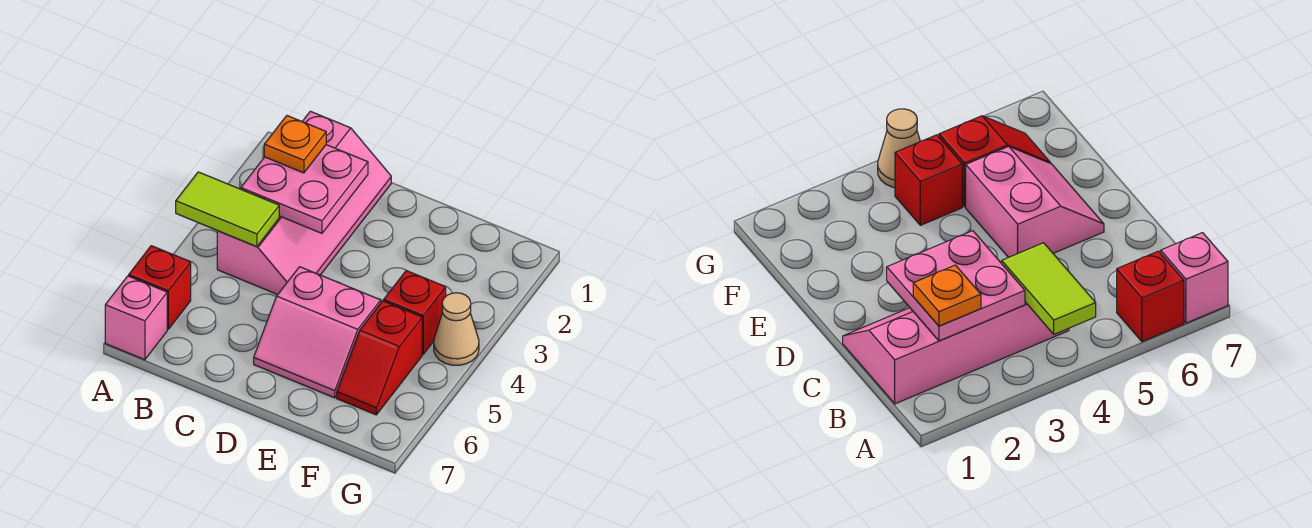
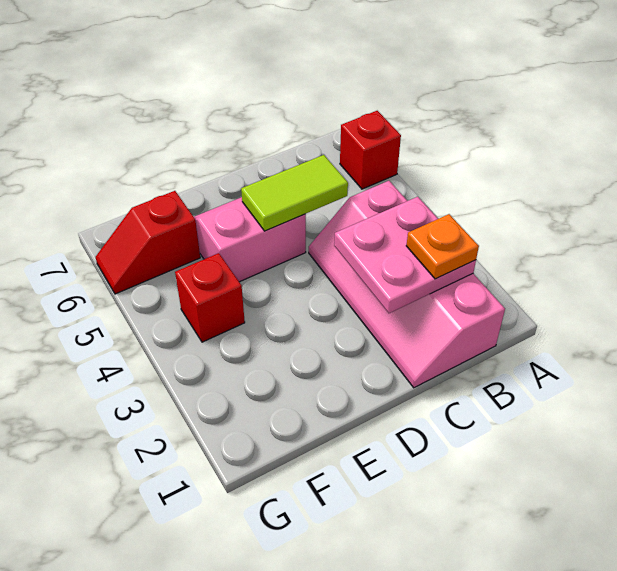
lime tile A4:B4 level 2 -> lime tile C5:D5 level 2
pink brick A7 level 1 -> none
red slope F5:F6 level 1 top 5 -> red slope F6:G6 level 1 top F
tan cone G4 level 1 -> none

